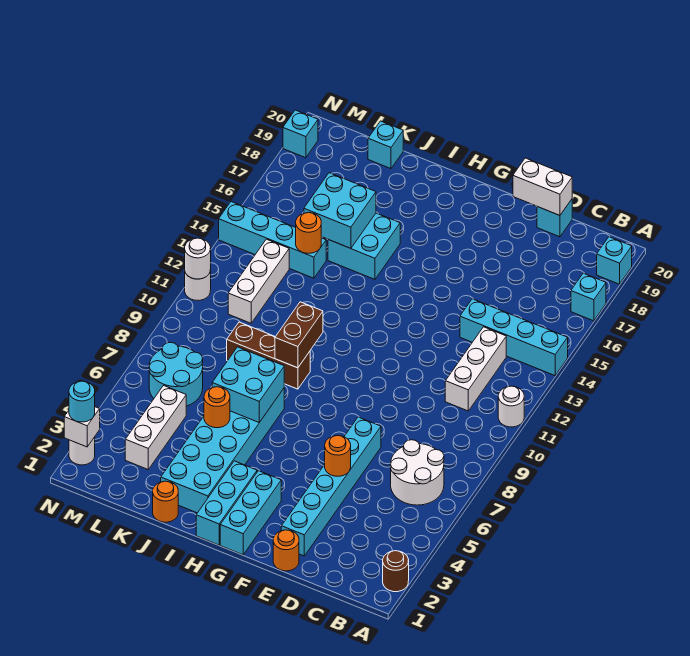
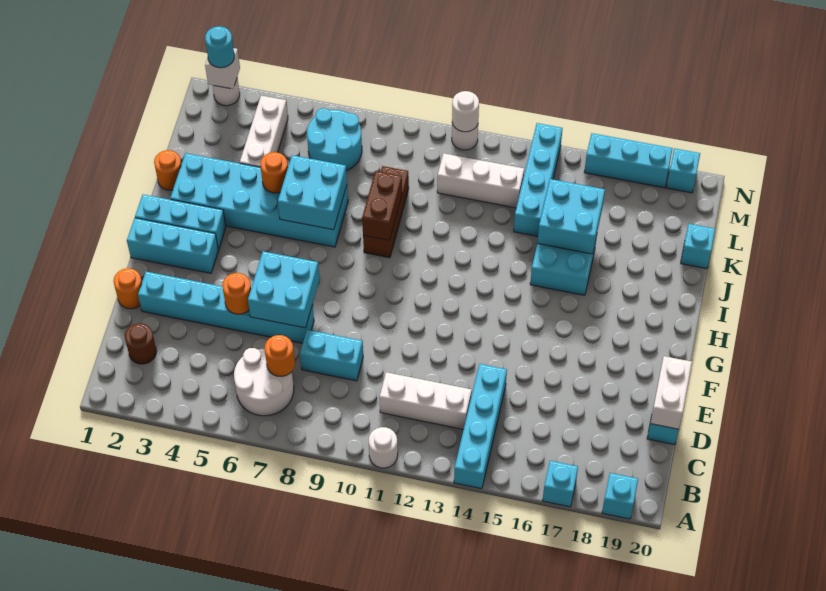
brown round brick A2 level 1 -> brown round brick C2 level 1
none -> cyan brick D8:D9 level 1
none -> cyan brick E6:F7 level 2
brown brick I9:I10 level 2 -> brown brick I9:J9 level 2
orange round brick K14 level 2 -> orange round brick C7 level 2
white brick L3:L5 level 1 -> white brick K4:M4 level 1
none -> cyan brick N16:N18 level 1

